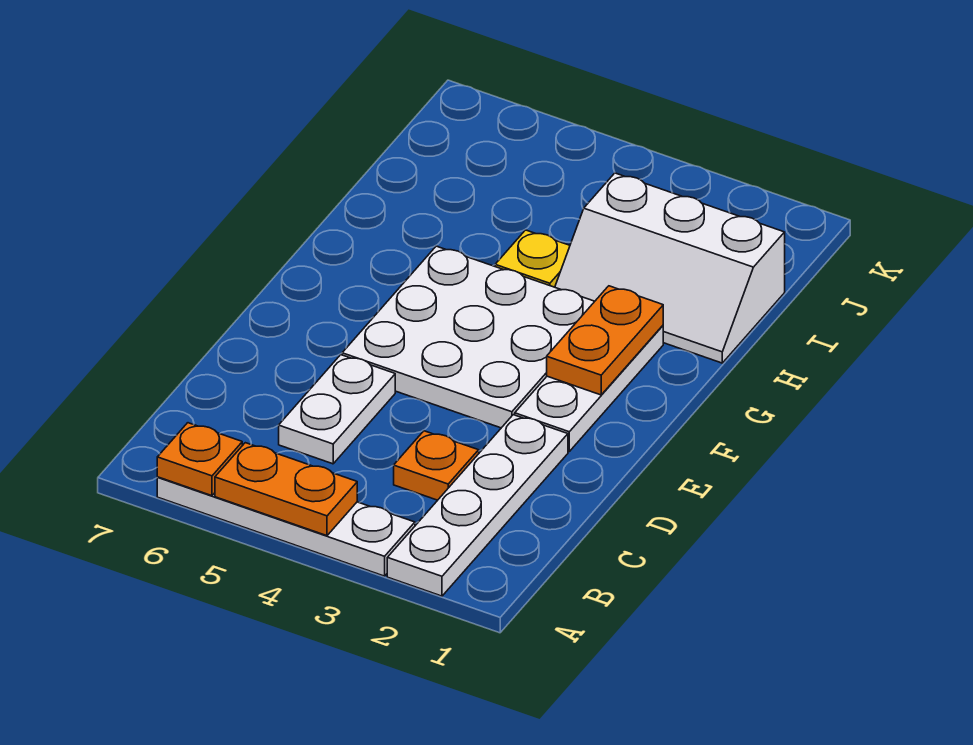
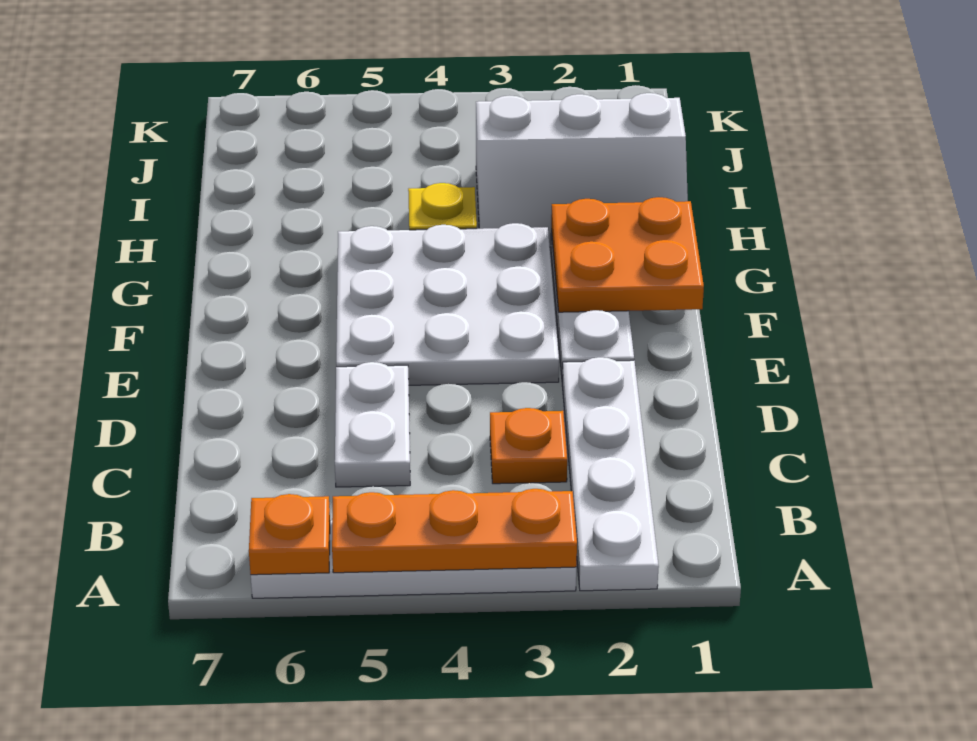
orange plate A4:A5 level 2 -> orange plate A3:A5 level 2
orange plate F2:G2 level 2 -> orange plate F1:G2 level 2

